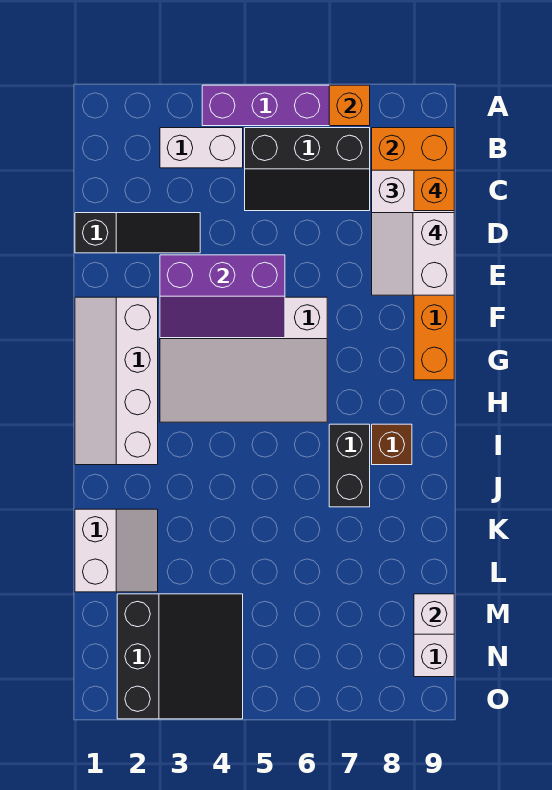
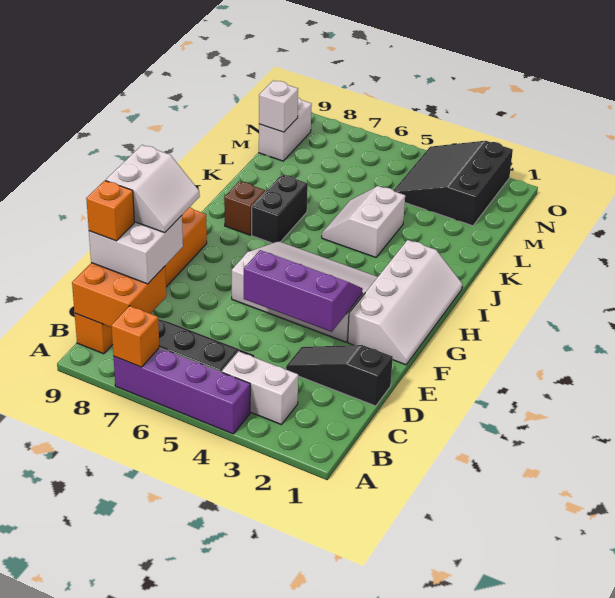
white slope K1:L2 level 1 top 1 -> white slope J4:K5 level 1 top 4

